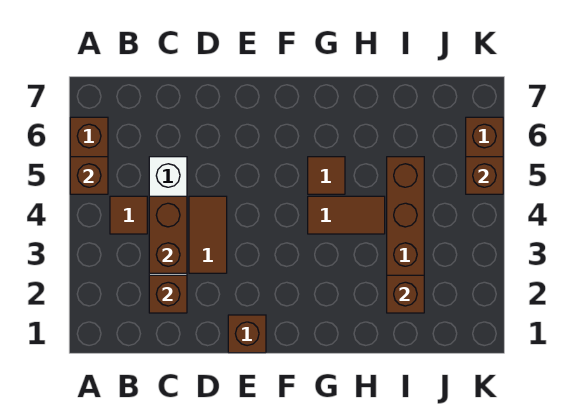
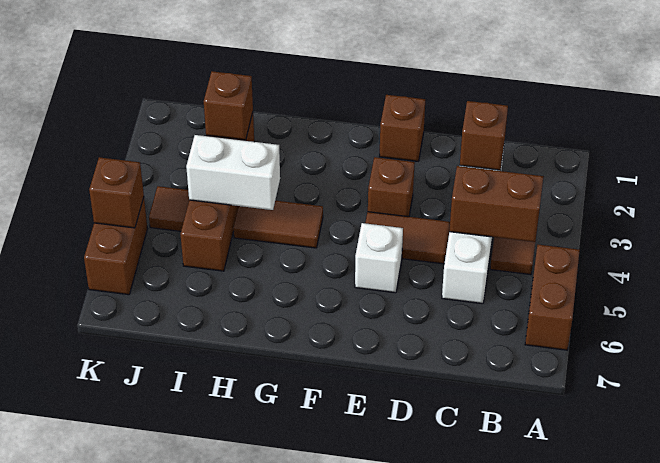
brown brick A5 level 2 -> brown brick E3 level 1
brown brick C3:C4 level 2 -> brown brick B4:C4 level 2
brown tile D3:D4 level 1 -> brown tile D4:E4 level 1
none -> white brick E5 level 1
brown tile G5 level 1 -> brown tile J4 level 1
none -> white brick H4:I4 level 2

